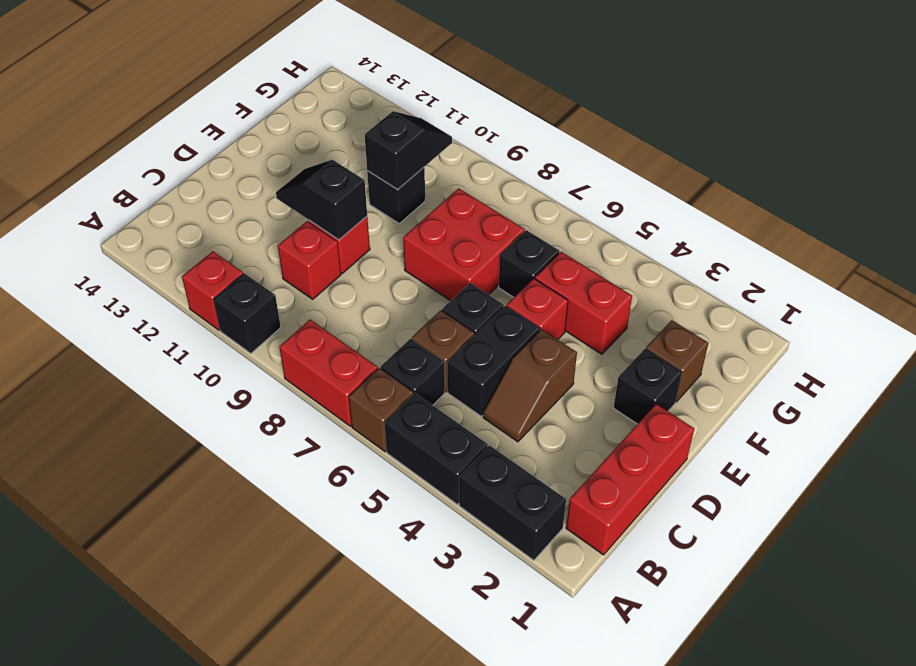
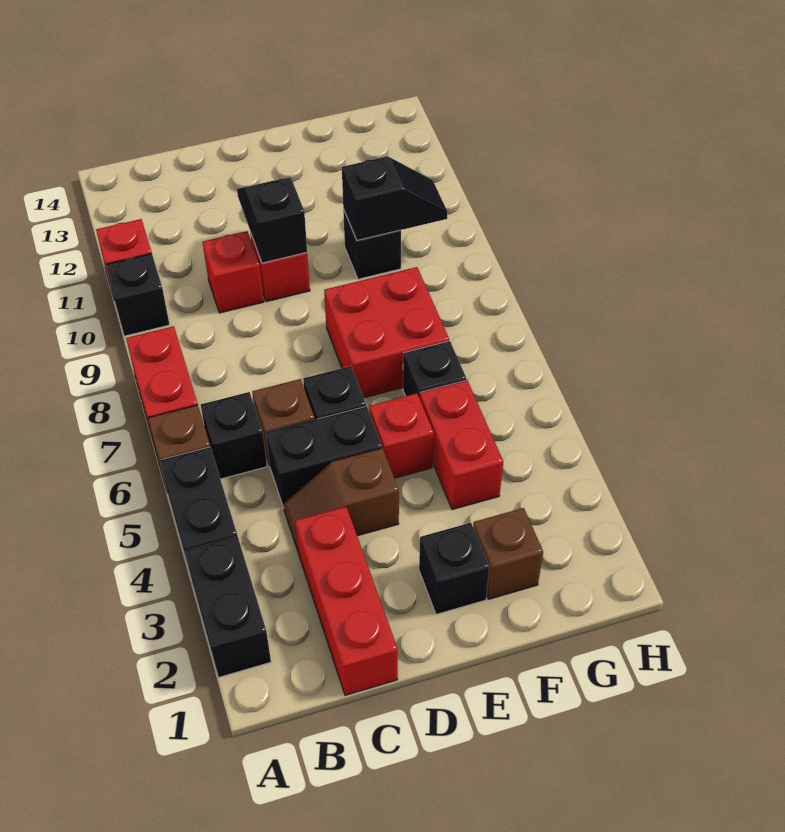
red brick B1:D1 level 1 -> red brick C1:C3 level 1

